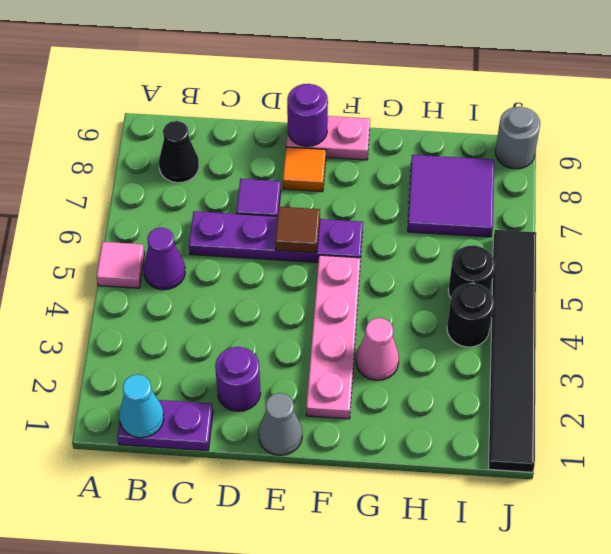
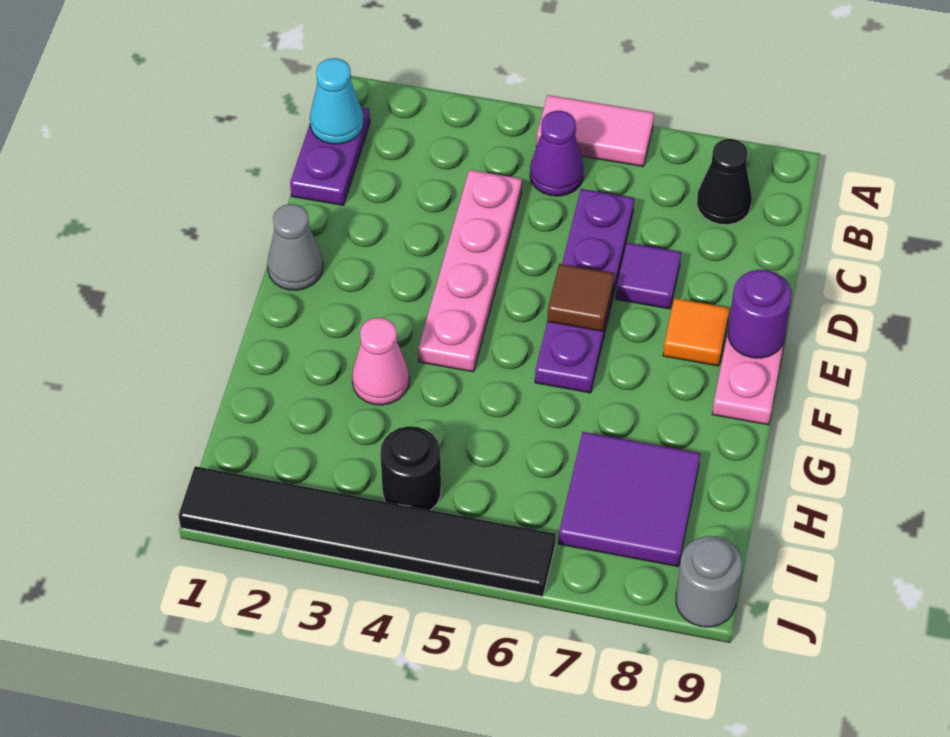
pink tile A5 level 1 -> pink tile A5:A6 level 1
purple round brick D2 level 1 -> none
pink plate F2:F5 level 1 -> pink plate C4:F4 level 1
black round brick I5 level 1 -> none

